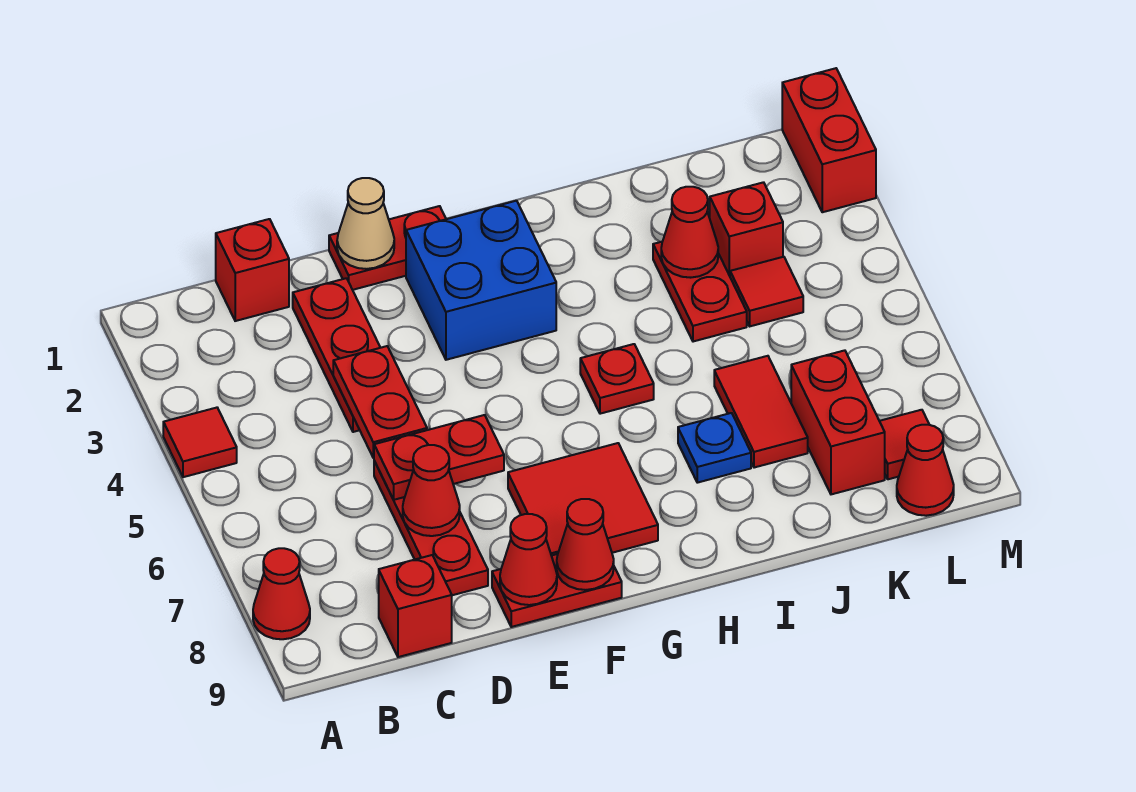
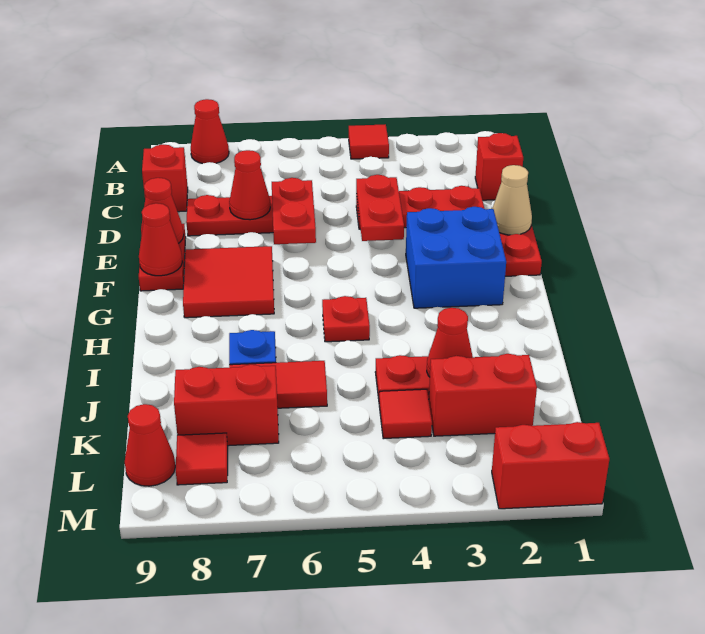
red plate D4:D5 level 2 -> red plate D4:E4 level 2
red brick K3 level 1 -> red brick K2:K3 level 1

